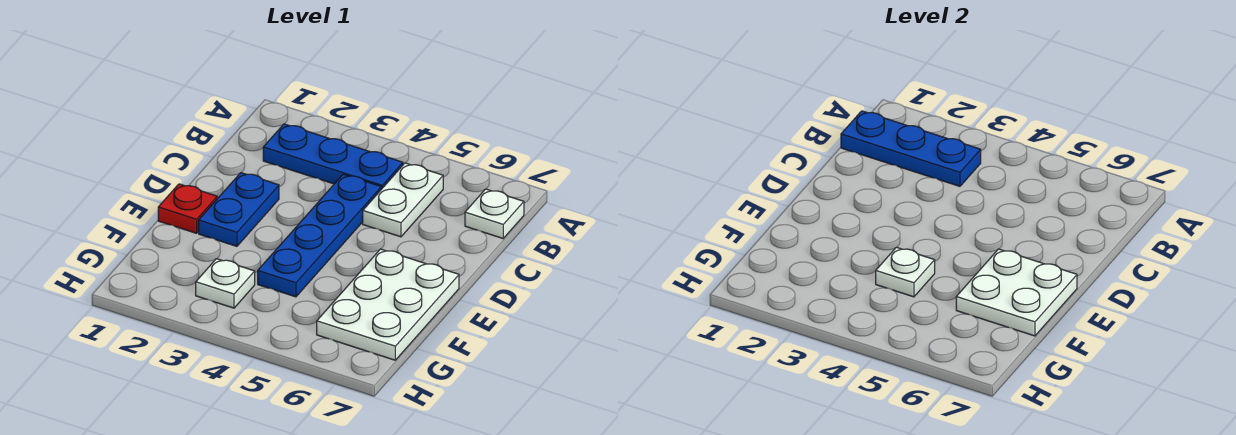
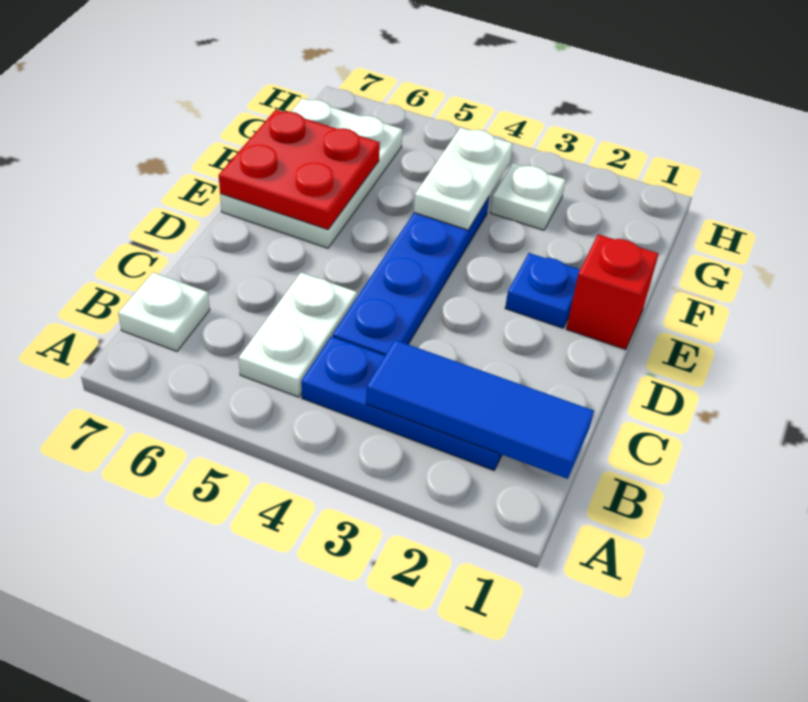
blue plate B1:B3 level 2 -> blue tile B1:B3 level 2
blue plate D2:E2 level 1 -> blue plate E2 level 1
red plate E1 level 1 -> red brick E1 level 1
white plate E6:F7 level 2 -> red plate E6:F7 level 2
white plate F4 level 2 -> white plate F4:G4 level 2

